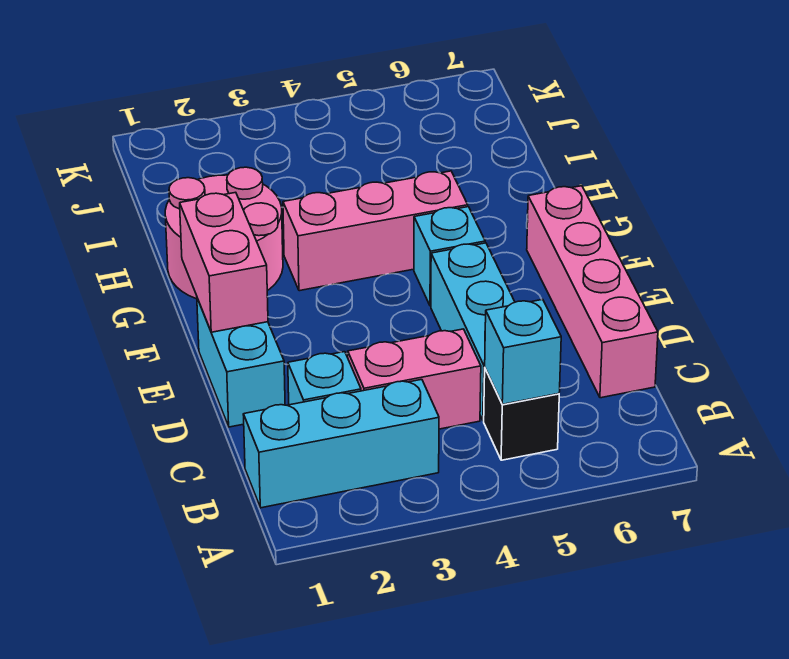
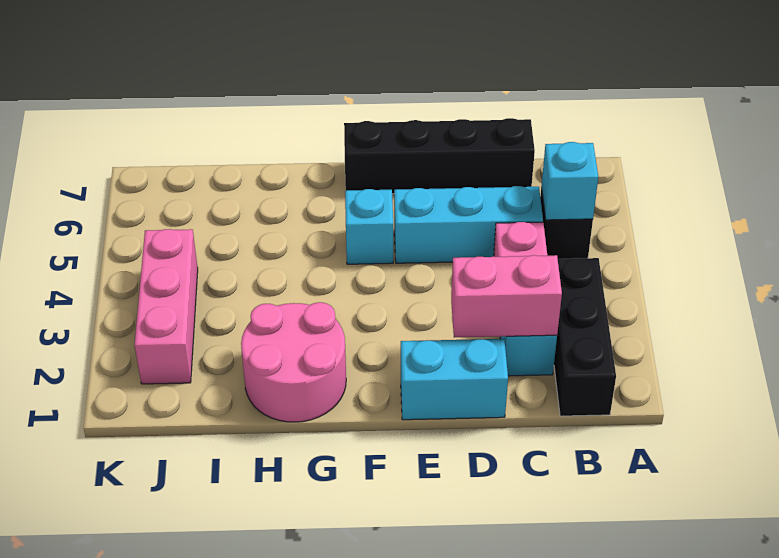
cyan brick B1:B3 level 1 -> black brick B1:B3 level 1
pink brick C7:F7 level 1 -> black brick C7:F7 level 1
pink brick E1:F1 level 2 -> pink brick C2:D2 level 2
pink brick G3:G5 level 1 -> pink brick J2:J4 level 1

